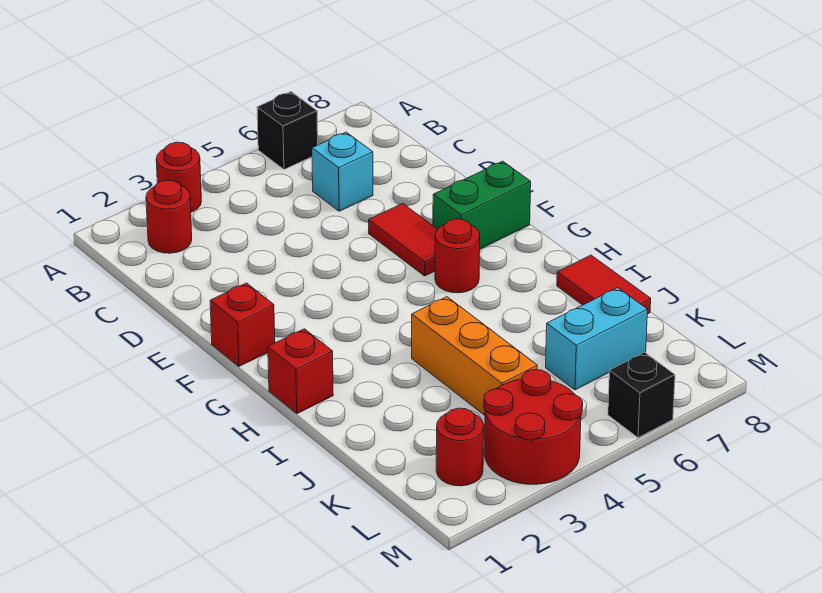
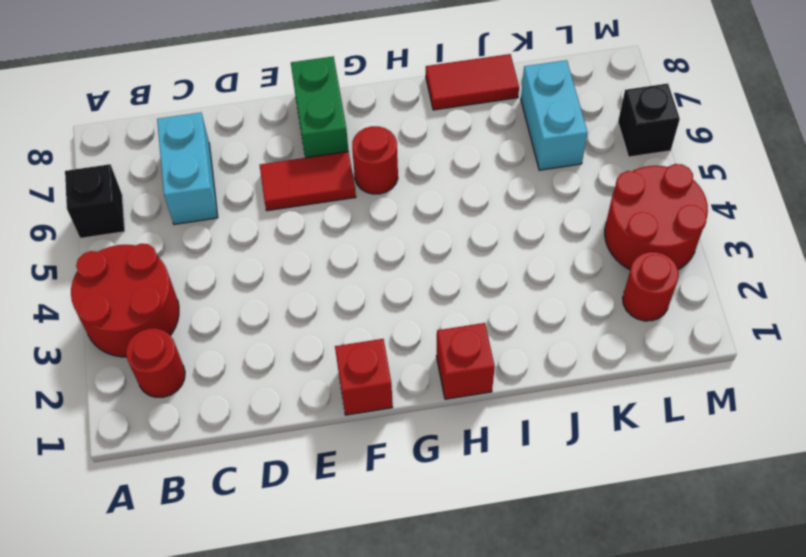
red round brick A3 level 1 -> red round brick A3:B4 level 1
cyan brick C6 level 1 -> cyan brick C6:C7 level 1
orange brick I4:K4 level 1 -> none

